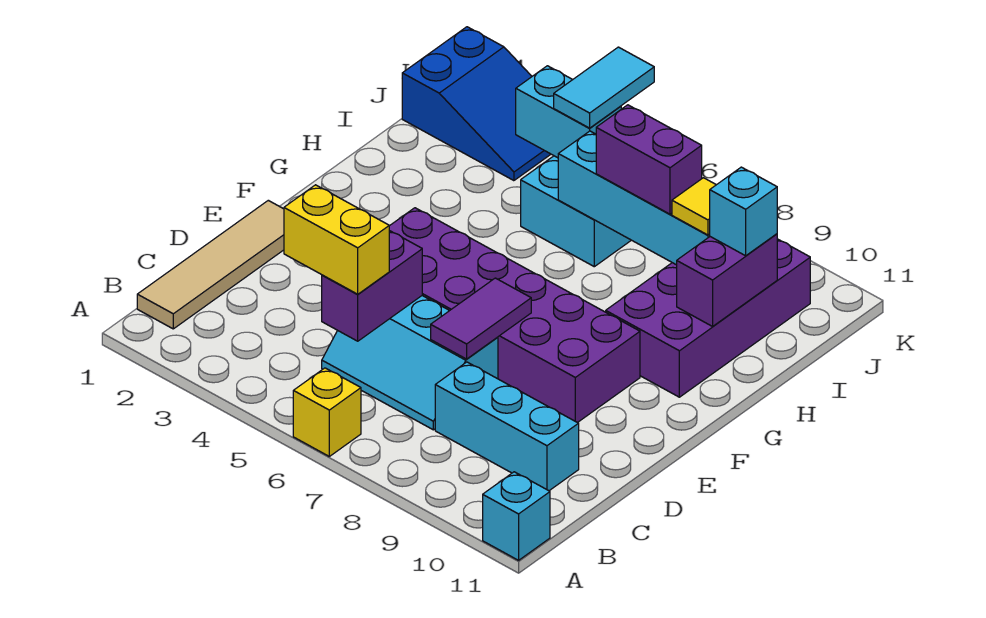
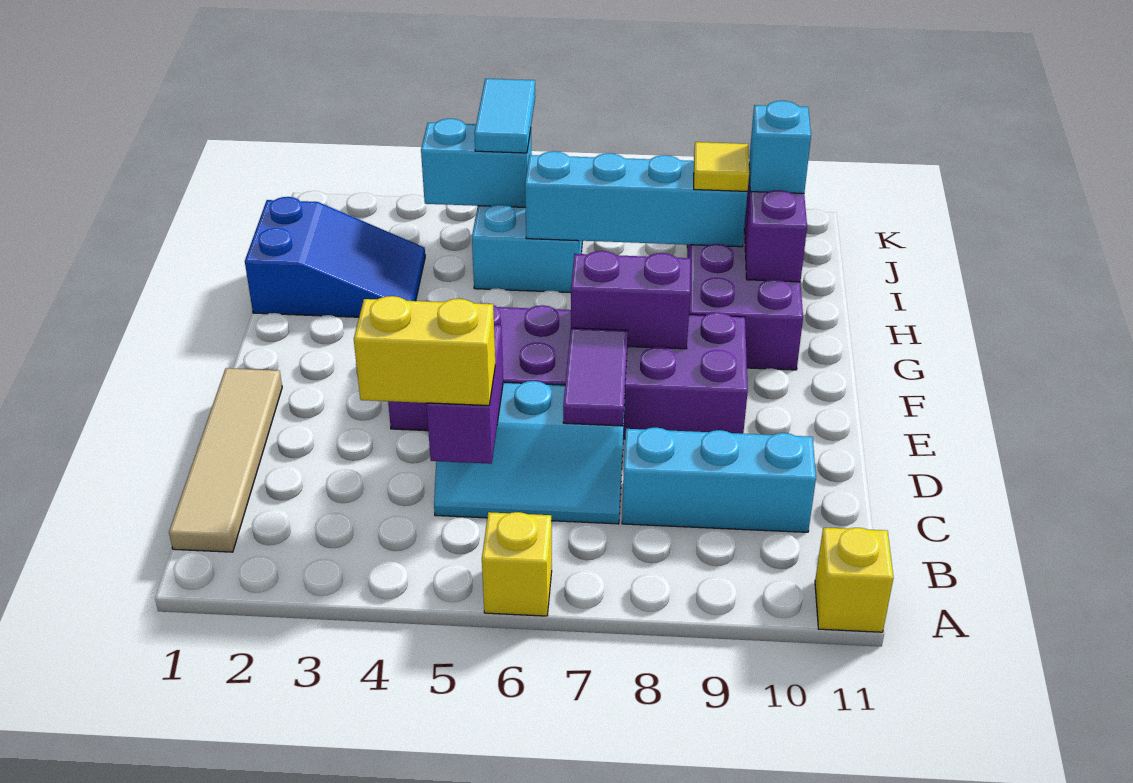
cyan brick A11 level 1 -> yellow brick A11 level 1
purple brick I7:I8 level 3 -> purple brick F7:F8 level 2
blue slope J1:K3 level 1 top 1 -> blue slope H1:I3 level 1 top 1

